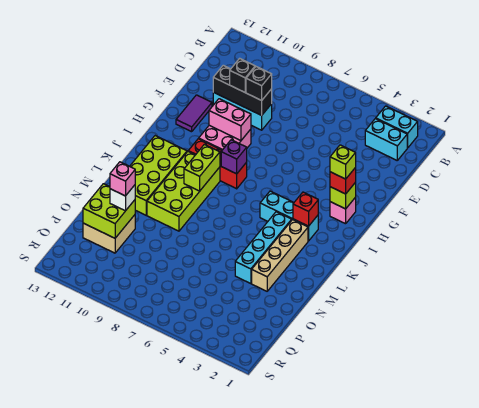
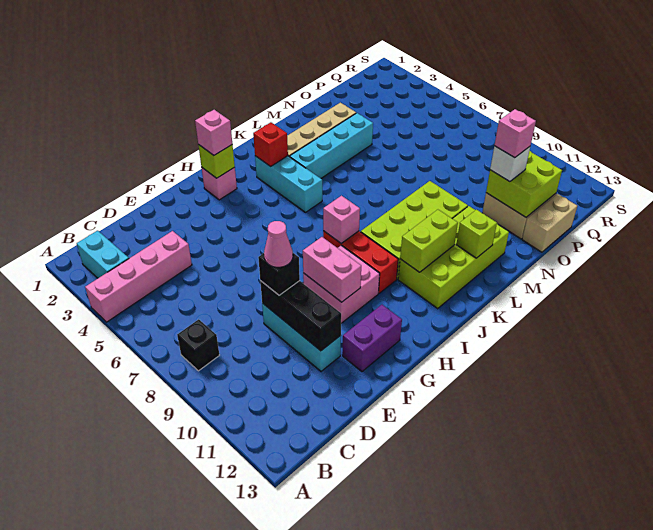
none -> pink brick A4:D4 level 1
cyan brick C2:C3 level 1 -> none
none -> pink cone E9 level 4
black brick E10 level 3 -> black brick B8 level 1
purple tile F12:G12 level 1 -> purple brick F12:G12 level 1
red brick H2 level 3 -> pink brick H2 level 3
lime brick H2 level 4 -> lime brick L12 level 2
purple brick I8 level 2 -> pink brick I8 level 2
lime brick J9:K9 level 2 -> lime brick J11:K11 level 2
none -> tan brick O13:P13 level 1

